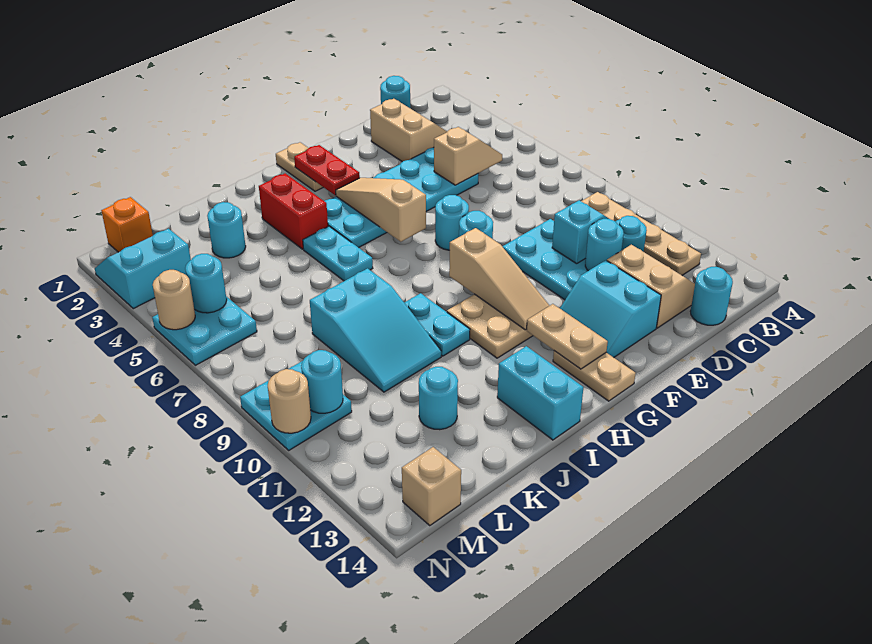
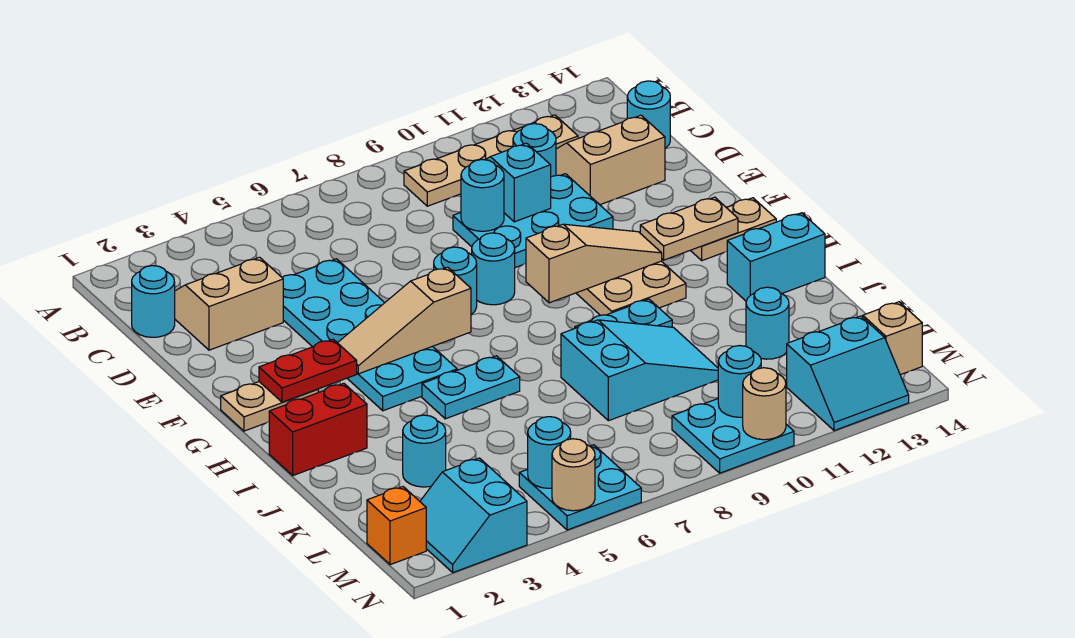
tan slope C5:D5 level 2 top D -> none
cyan round brick D11 level 2 -> cyan round brick D9 level 2
cyan slope E12:F13 level 1 top E -> cyan slope M12:N13 level 1 top M
red brick I3:I4 level 1 -> red brick I1:I2 level 1

